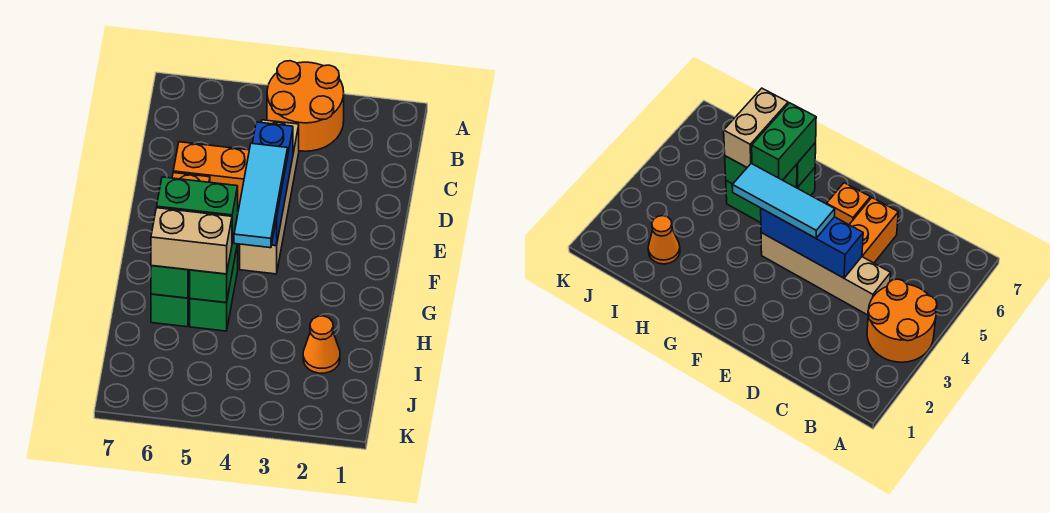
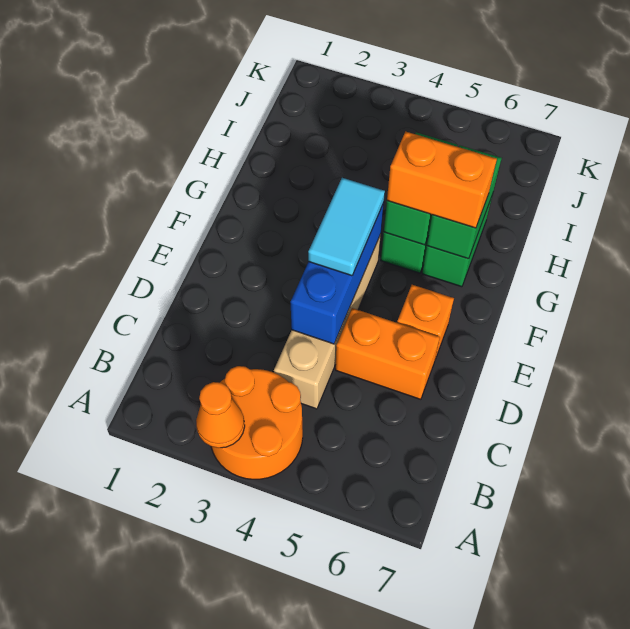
cyan tile E4:G4 level 3 -> cyan tile E4:F4 level 3
green brick G5:G6 level 3 -> orange brick G5:G6 level 3
tan brick H5:H6 level 3 -> none
orange cone I2 level 1 -> orange cone A3 level 2

